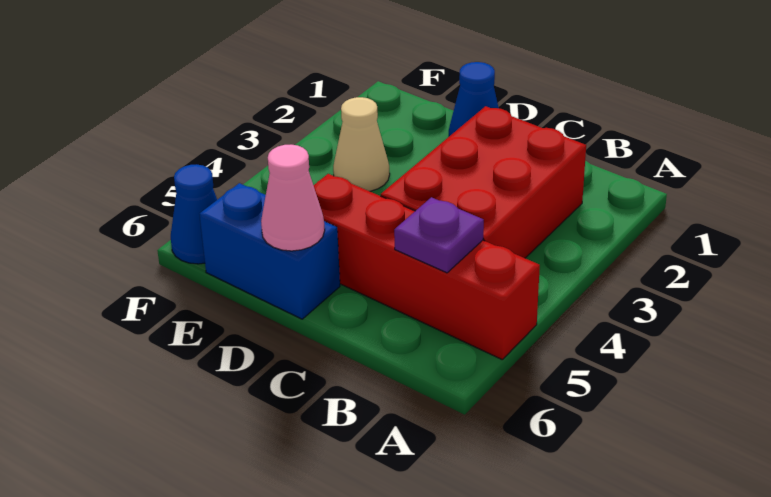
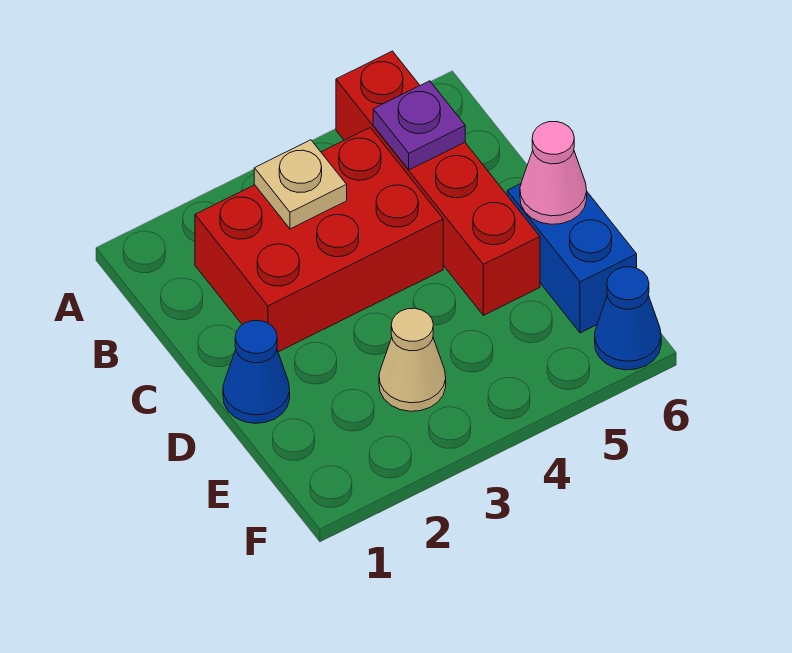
none -> tan plate B3 level 2

